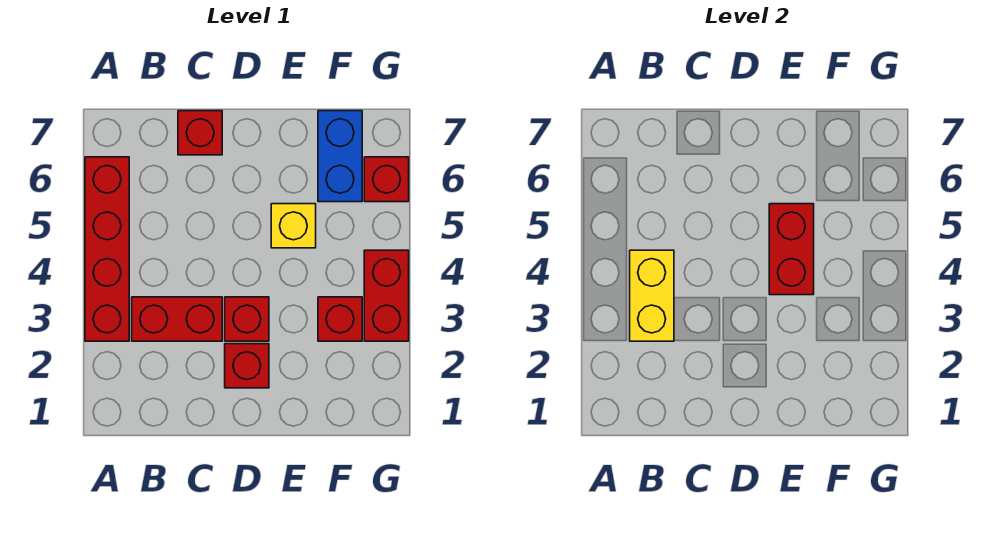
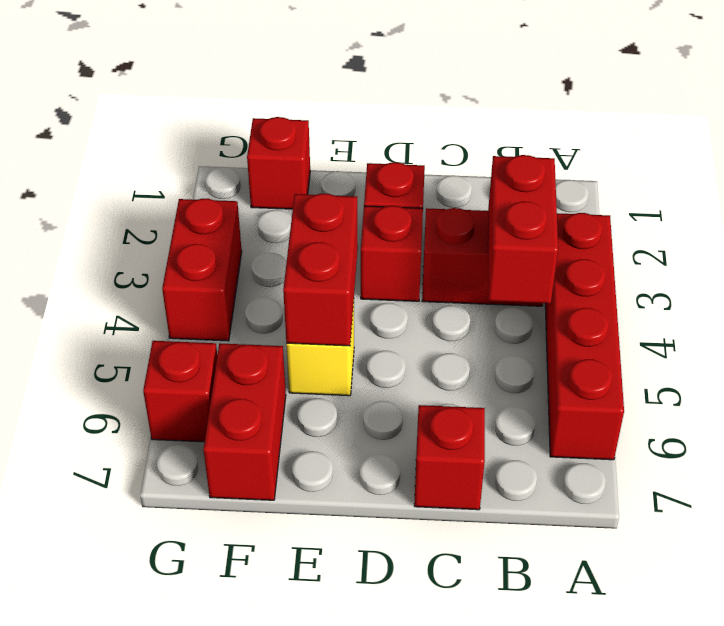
yellow brick B3:B4 level 2 -> red brick B3:B4 level 2
red brick F3 level 1 -> red brick F1 level 1
blue brick F6:F7 level 1 -> red brick F6:F7 level 1

